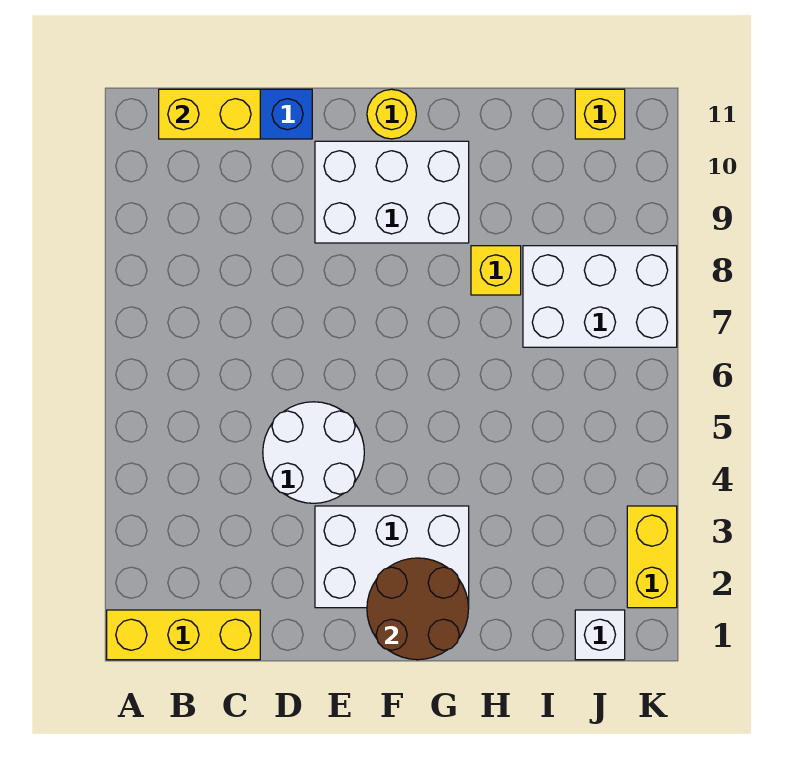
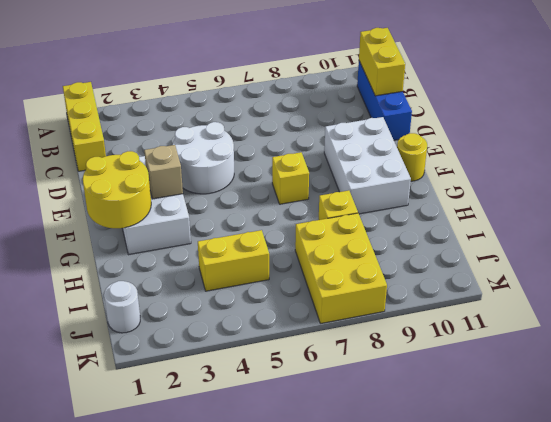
brown round brick F1:G2 level 2 -> yellow round brick F1:G2 level 2
none -> tan brick F3 level 2
white brick I7:K8 level 1 -> yellow brick I7:K8 level 1
white brick J1 level 1 -> white round brick J1 level 1
yellow brick J11 level 1 -> yellow brick F7 level 1
yellow brick K2:K3 level 1 -> yellow brick I4:I5 level 1

